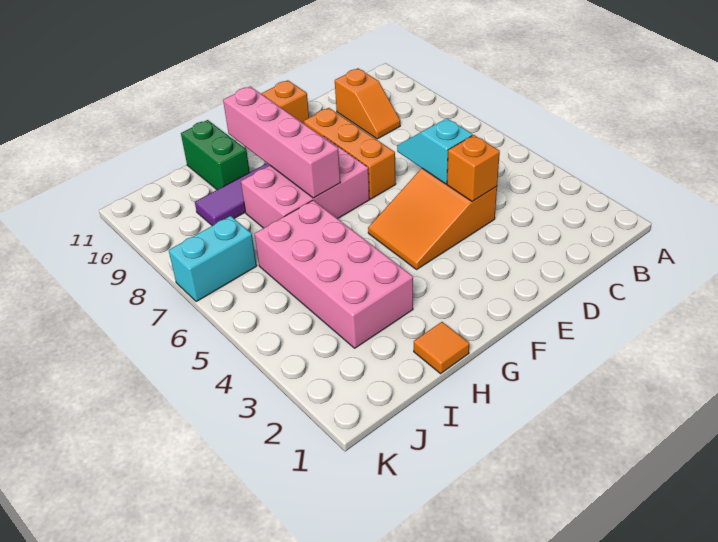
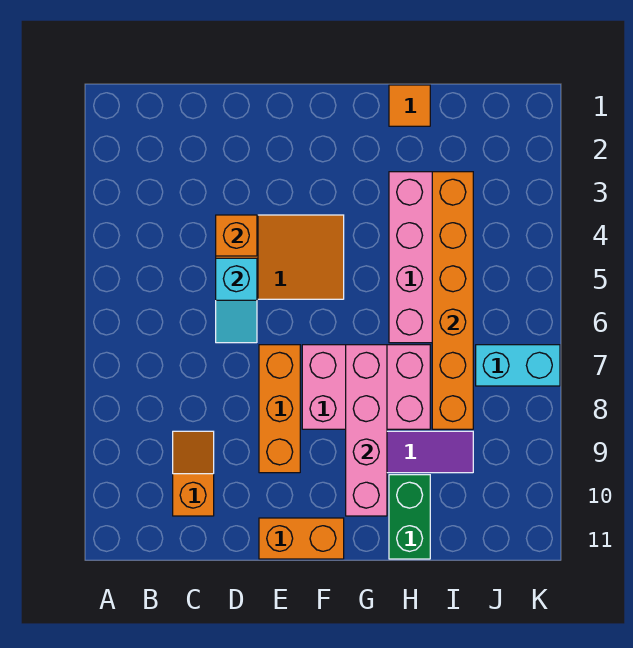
none -> orange brick I3:I8 level 2

